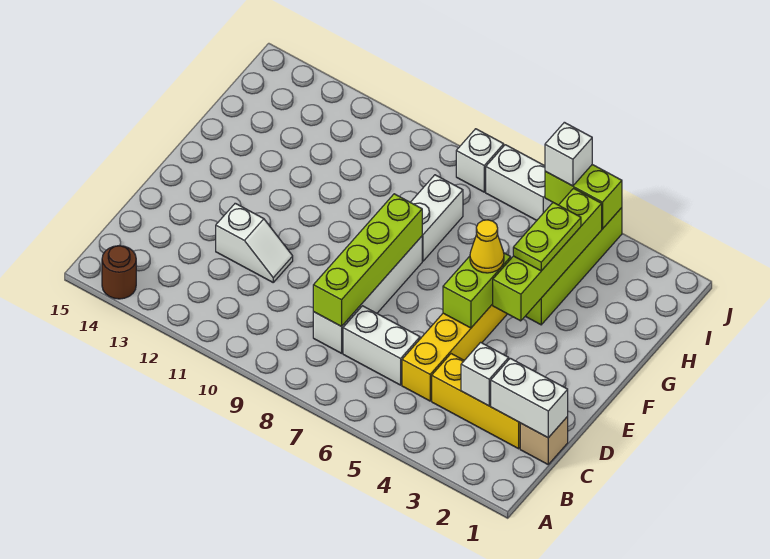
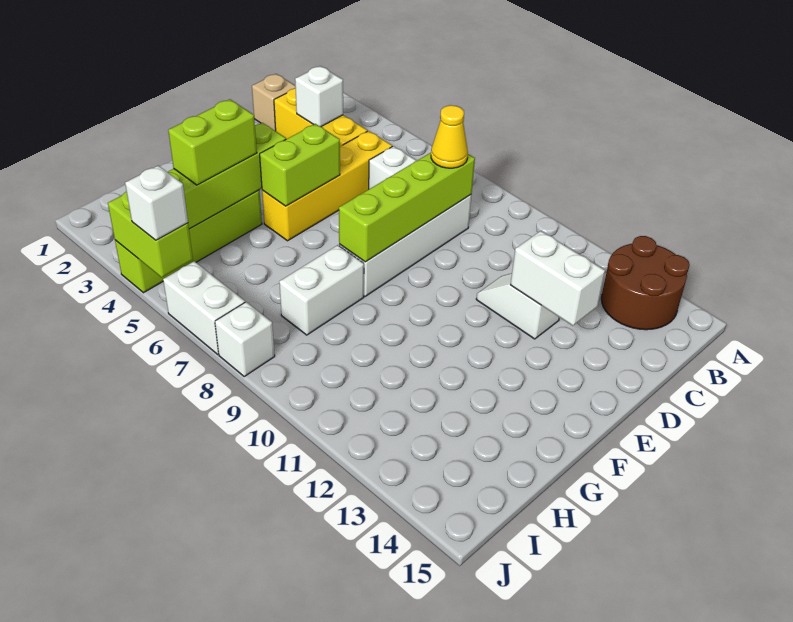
brown round brick A14 level 1 -> brown round brick A13:B14 level 1
white brick C1:C2 level 2 -> white brick D12:D13 level 2
yellow cone F5 level 3 -> yellow cone C8 level 3
lime plate G4:H4 level 3 -> lime brick G4:H4 level 3

